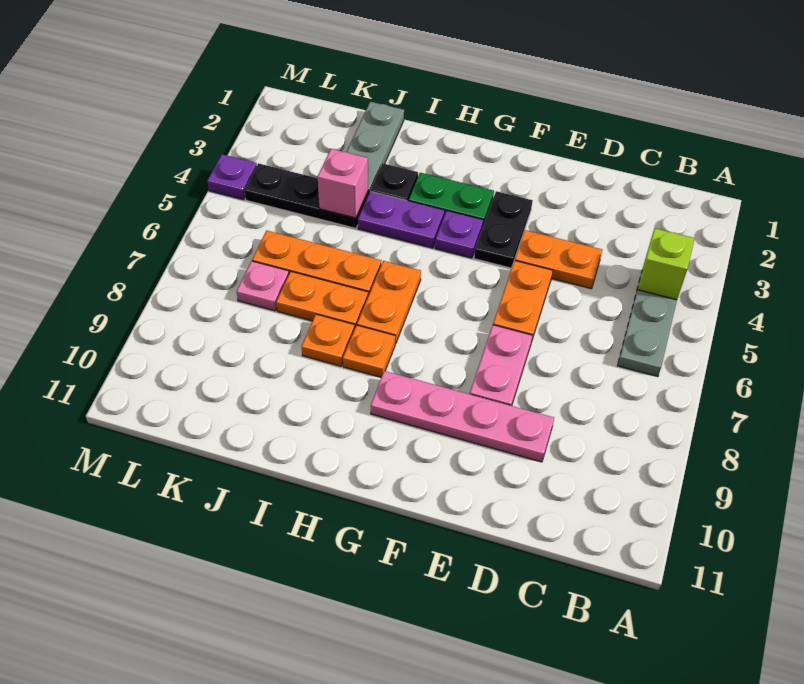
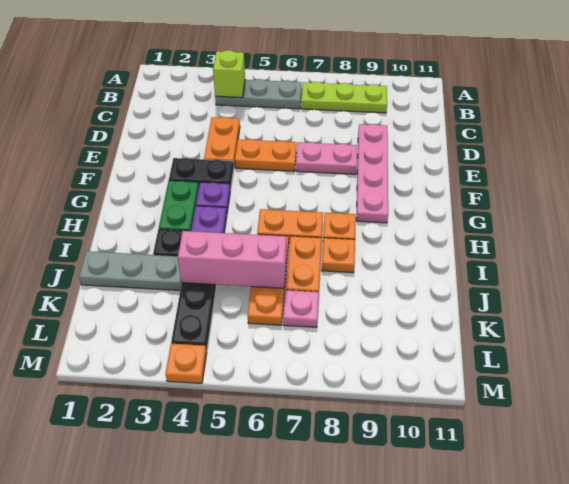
none -> lime plate B7:B9 level 1
pink brick J4 level 2 -> pink brick J4:J6 level 2
purple plate M4 level 1 -> orange plate M4 level 1

